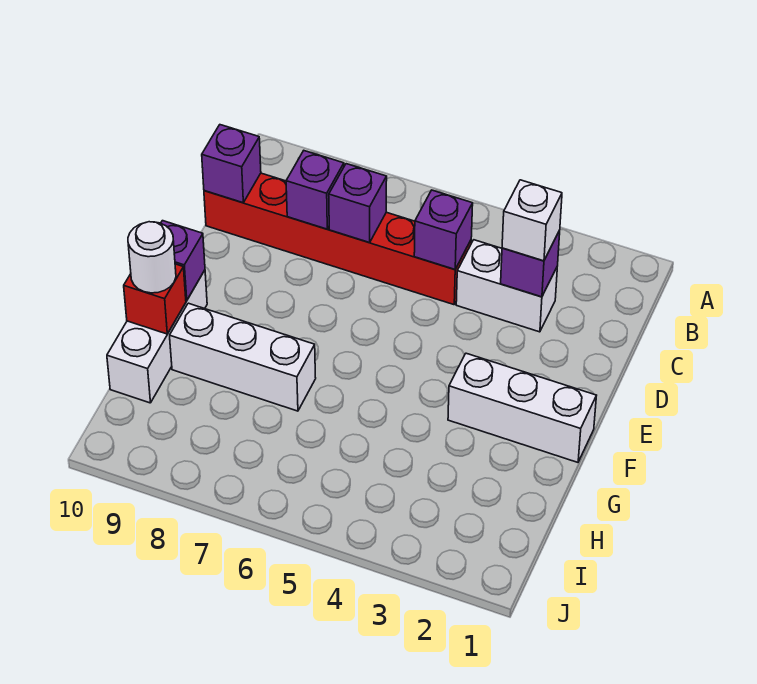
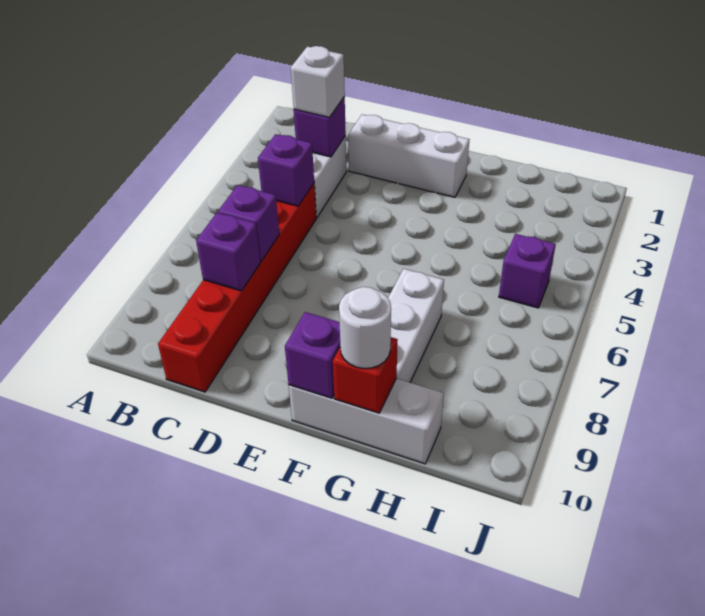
purple brick C10 level 2 -> purple brick I5 level 1
white brick F1:F3 level 1 -> white brick D2:F2 level 1

